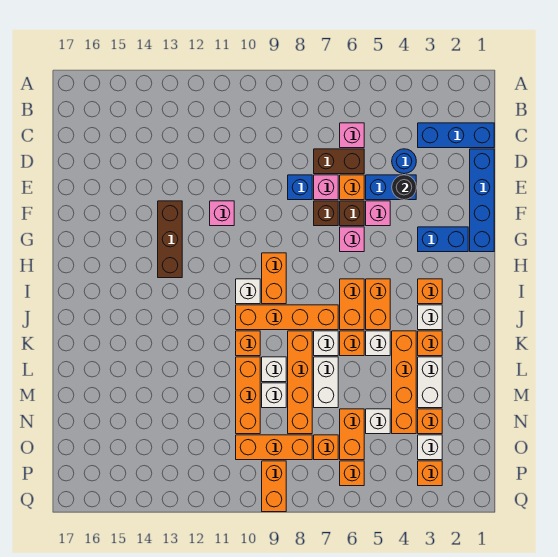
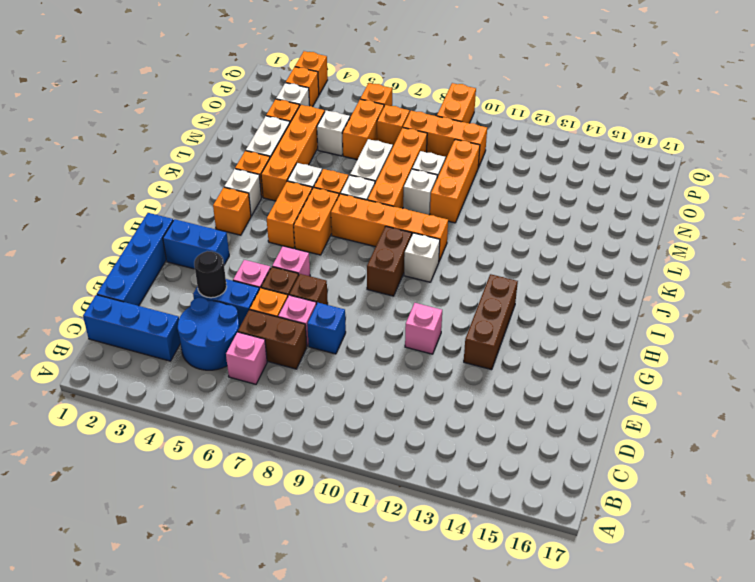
blue round brick D4 level 1 -> blue round brick C4:D5 level 1
orange brick H9:I9 level 1 -> brown brick H9:I9 level 1
orange brick K10 level 1 -> orange brick Q3 level 1

